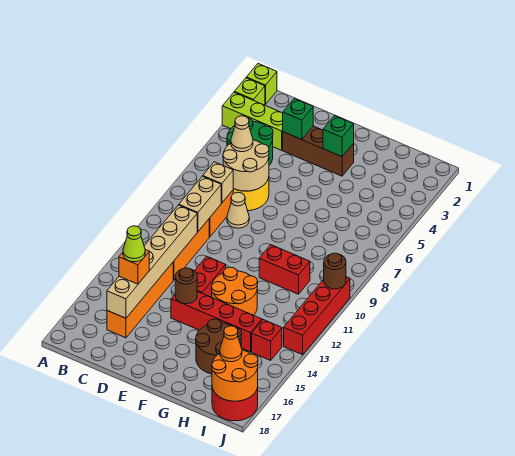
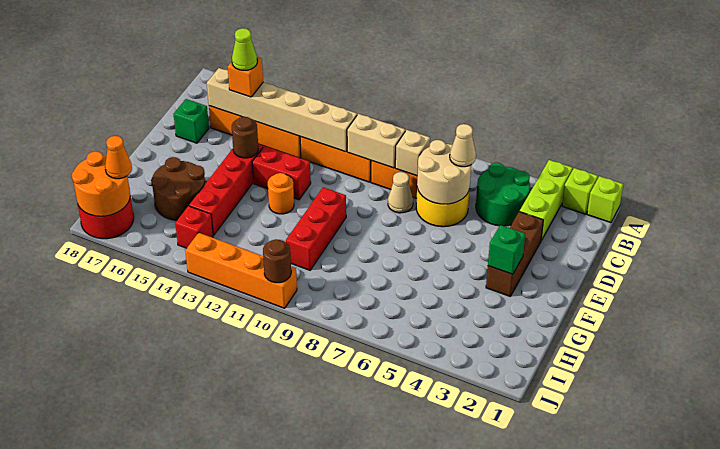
green brick D3 level 2 -> green brick D17 level 1
orange round brick F12:G13 level 1 -> orange round brick F12 level 1
red brick G10:H10 level 1 -> red brick F10:H10 level 1
red brick J10:J13 level 1 -> orange brick J10:J13 level 1

